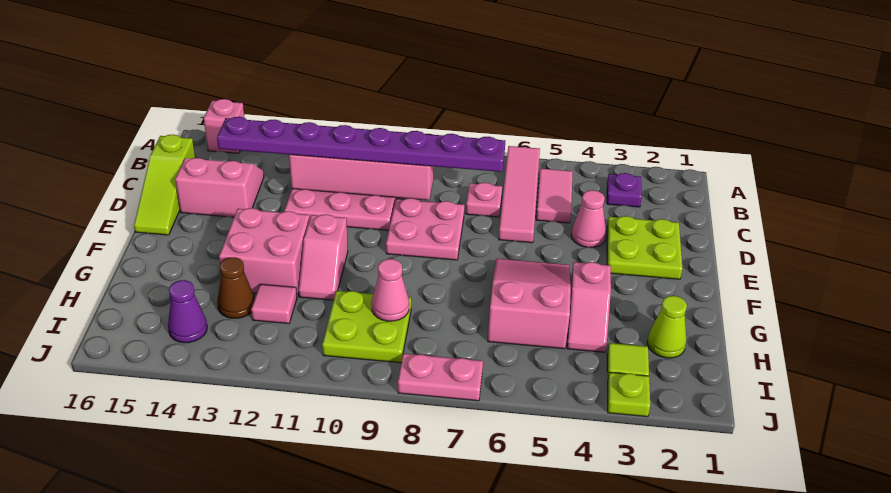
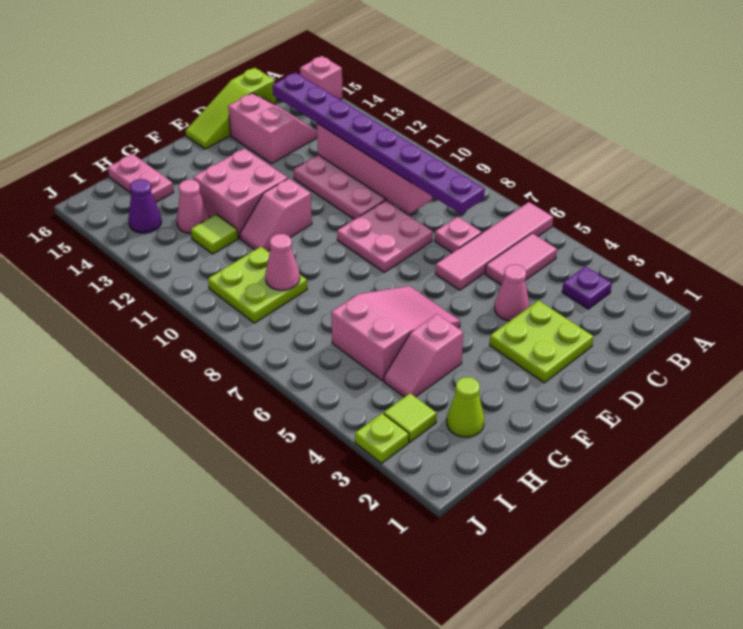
pink tile H12 level 1 -> lime tile H12 level 1
brown cone H13 level 1 -> pink cone H13 level 1
pink plate J7:J8 level 1 -> pink plate H15:H16 level 1

